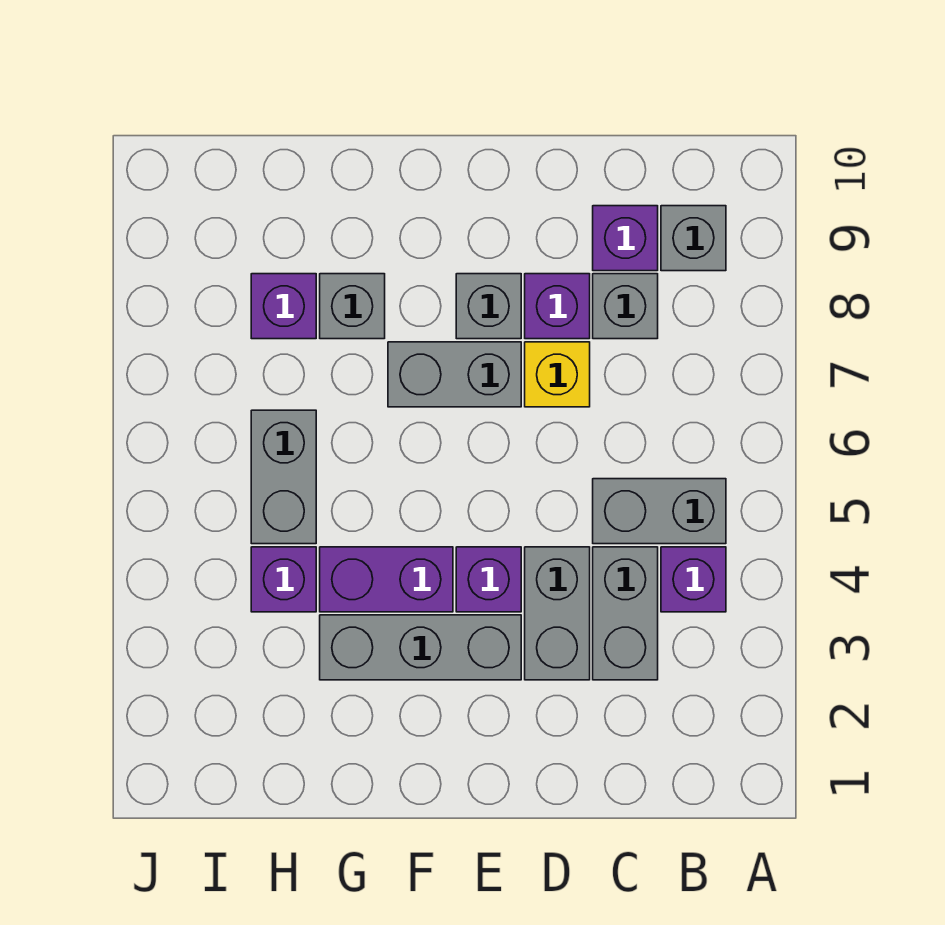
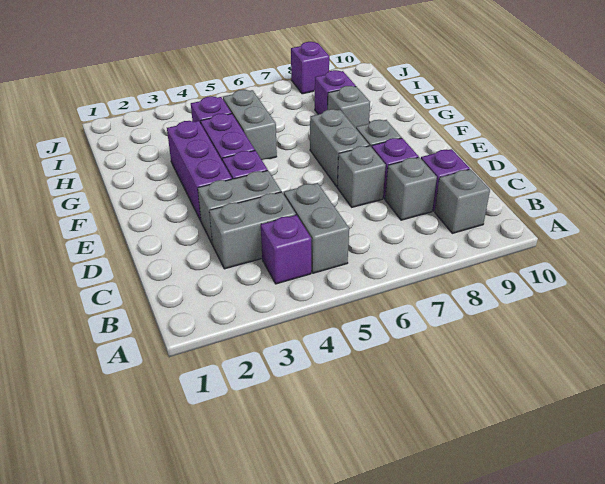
yellow brick D7 level 1 -> grey brick D7 level 1
grey brick E3:G3 level 1 -> purple brick E3:G3 level 1
grey brick H5:H6 level 1 -> grey brick G5:H5 level 1
none -> purple brick J8 level 1

